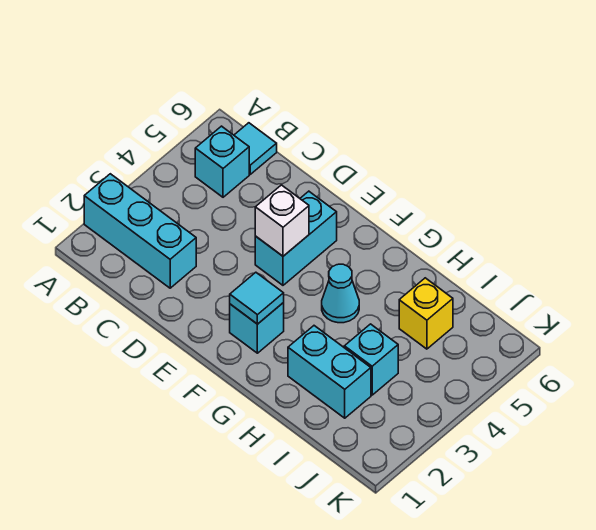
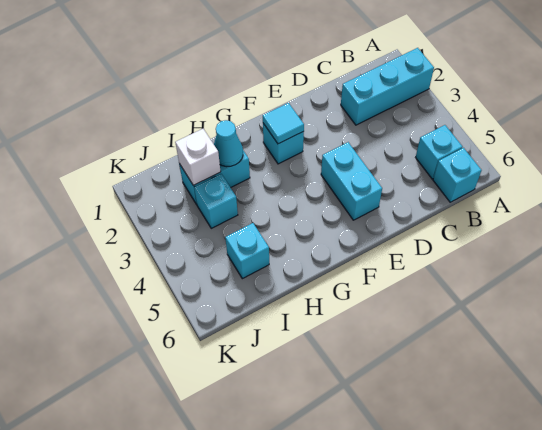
cyan tile B6 level 1 -> cyan brick B6 level 1
white brick E4 level 2 -> white brick I2 level 2
cyan cone G4 level 1 -> cyan cone H2 level 2
yellow brick I5 level 1 -> cyan brick I5 level 1

